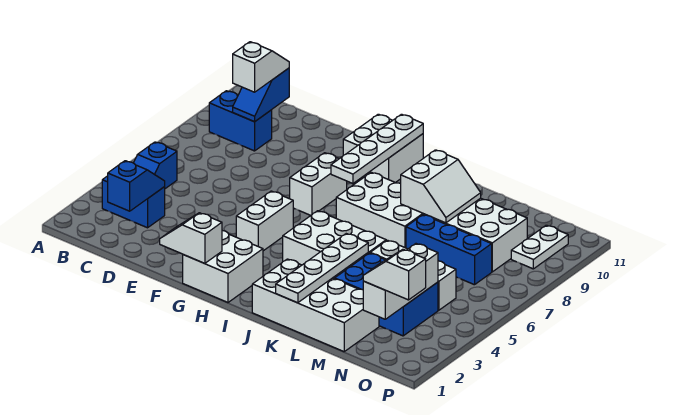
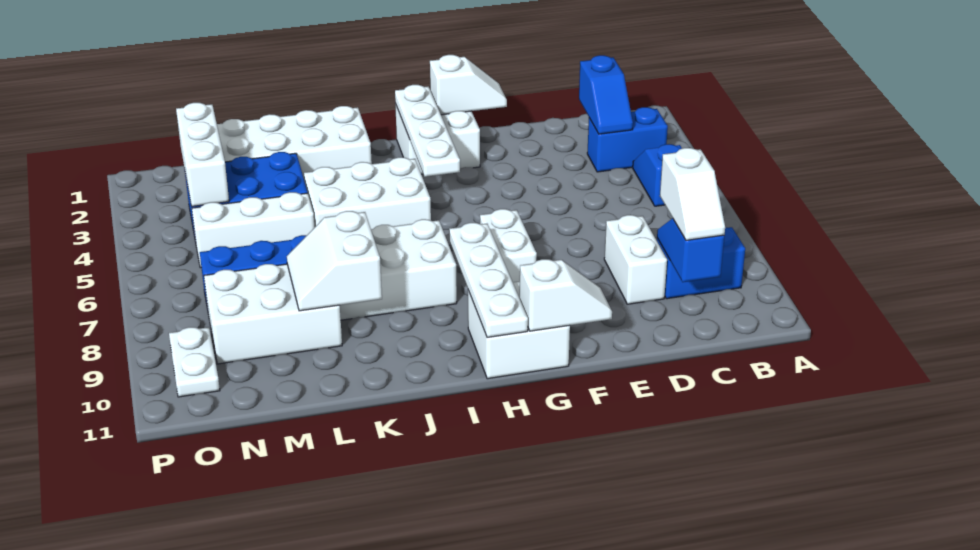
white brick G4:G5 level 1 -> white brick D8:D9 level 1
white plate K1:K4 level 2 -> white plate H1:H4 level 2
white slope N2:O2 level 3 top O -> white slope F11:G11 level 2 top G

